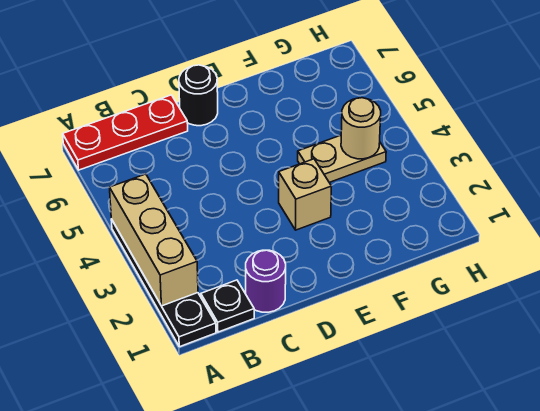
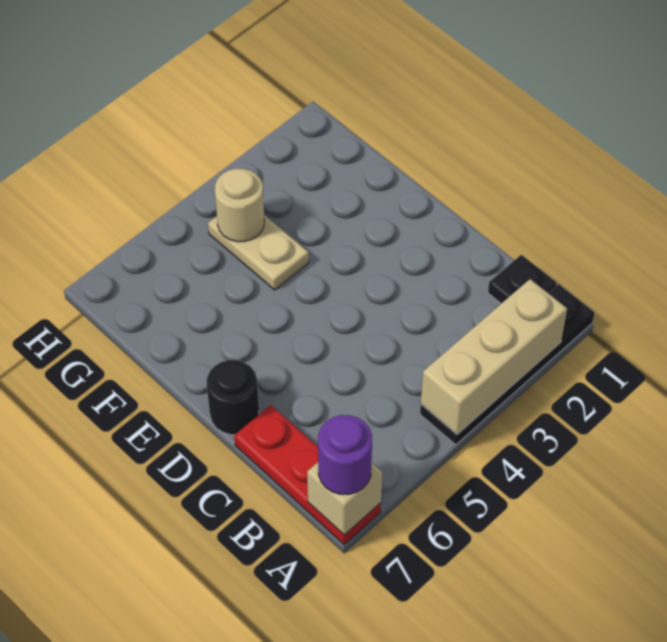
purple round brick C1 level 1 -> purple round brick A7 level 3
tan brick E3 level 1 -> tan brick A7 level 2

